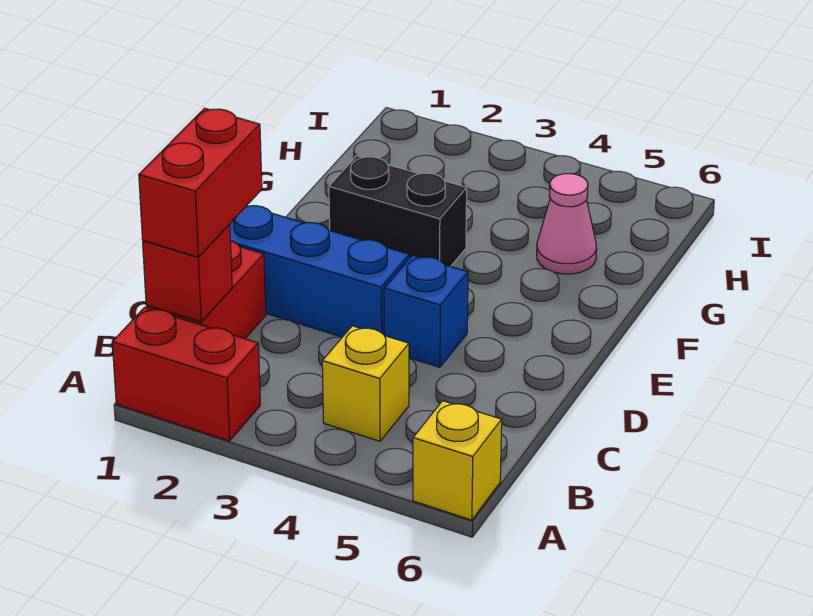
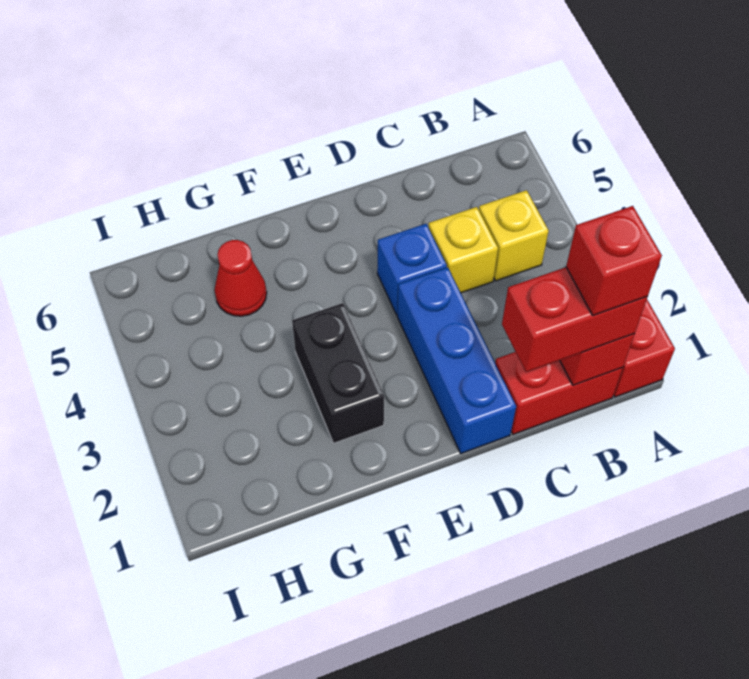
yellow brick A6 level 1 -> yellow brick C4 level 1
none -> red brick B1 level 4
pink cone G5 level 1 -> red cone G5 level 1

